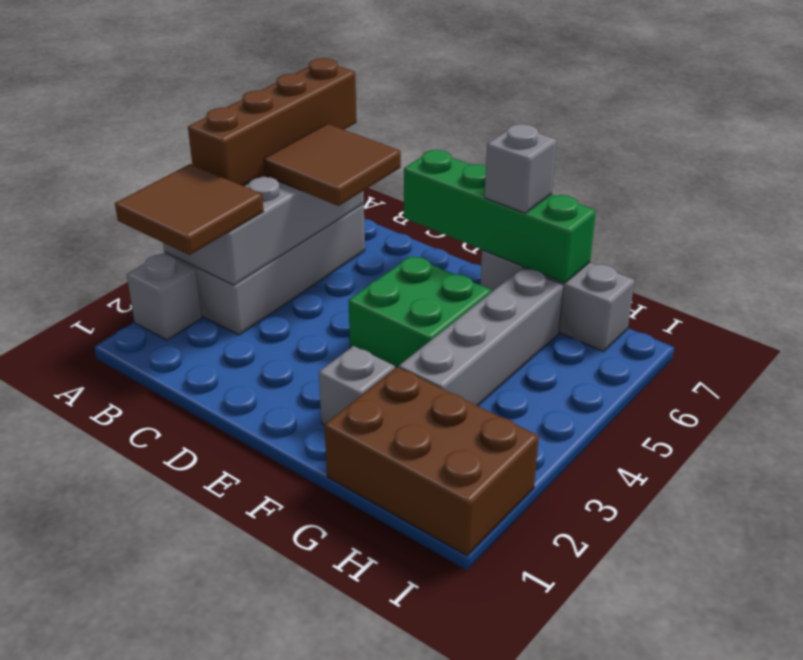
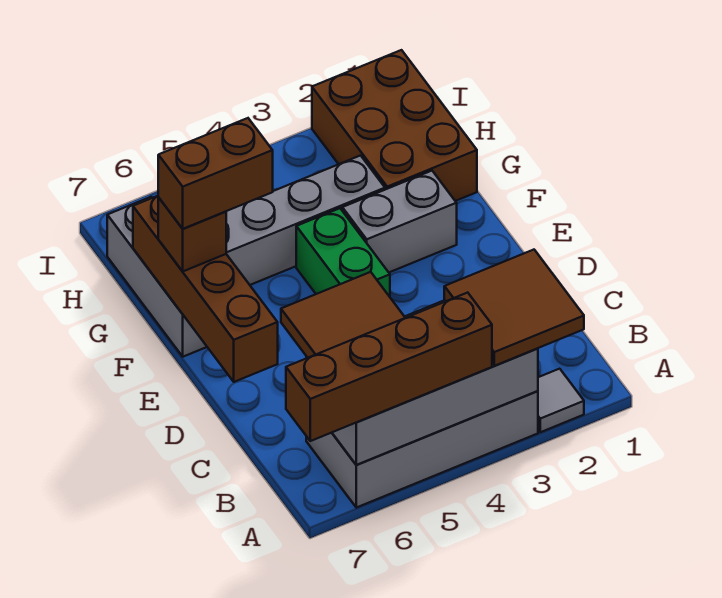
grey brick A2 level 1 -> grey tile A2 level 1
green brick D7:G7 level 2 -> brown brick D7:G7 level 2
green brick E4:F5 level 1 -> green brick E4:F4 level 1
grey brick F2 level 1 -> grey brick F2:F3 level 1
none -> brown brick F6:F7 level 4
grey brick F7 level 3 -> brown brick F7 level 3

